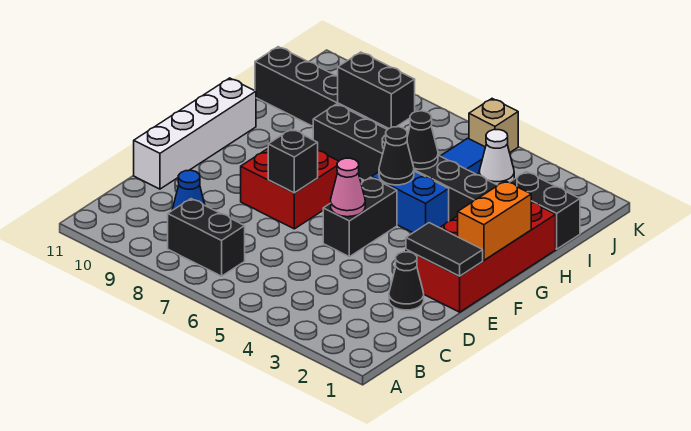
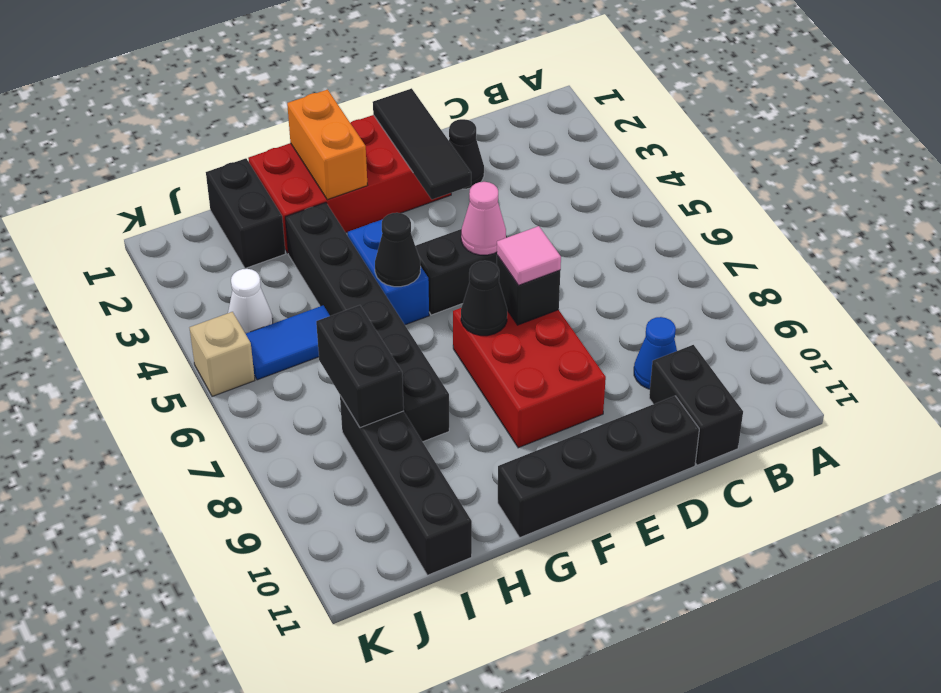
black brick B7:B8 level 1 -> black brick C10:C11 level 1
white brick D11:G11 level 1 -> black brick D11:G11 level 1
black tile E1:E2 level 2 -> black tile E1:E3 level 2
red brick E7:F8 level 1 -> red brick E7:F9 level 1
none -> pink tile E7 level 3
orange brick F1:G1 level 2 -> orange brick G1:G2 level 2
black cone H5 level 2 -> black cone F7 level 2

